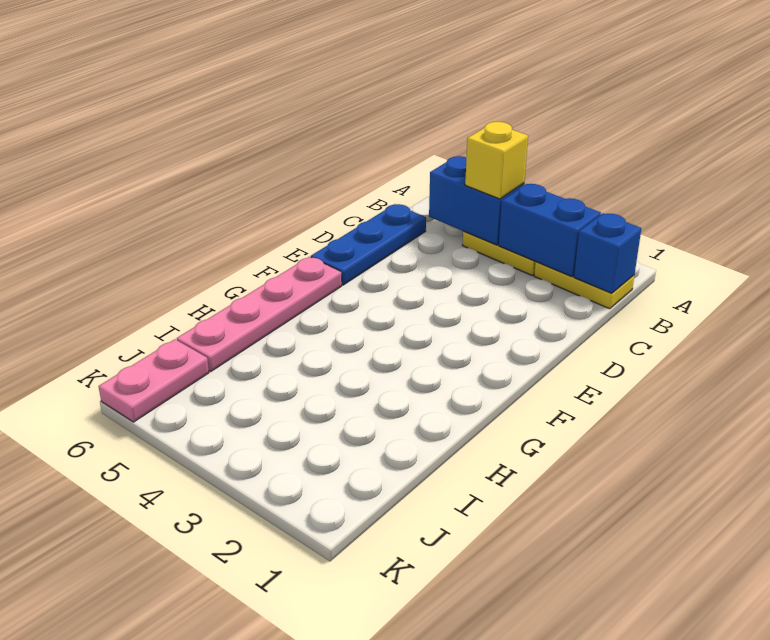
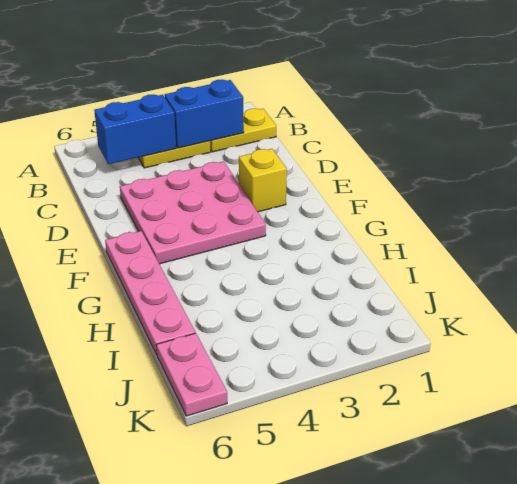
blue brick B1 level 2 -> none
yellow brick B4 level 3 -> yellow brick E2 level 1
blue plate C6:E6 level 1 -> none
none -> pink plate D3:F5 level 1

